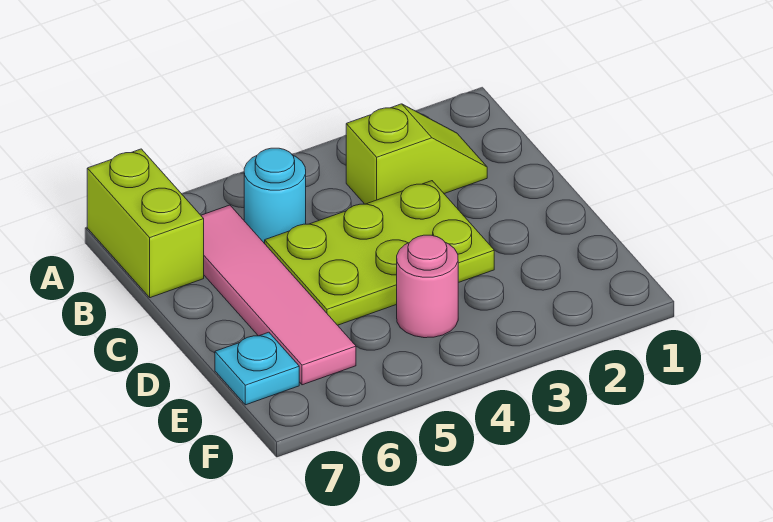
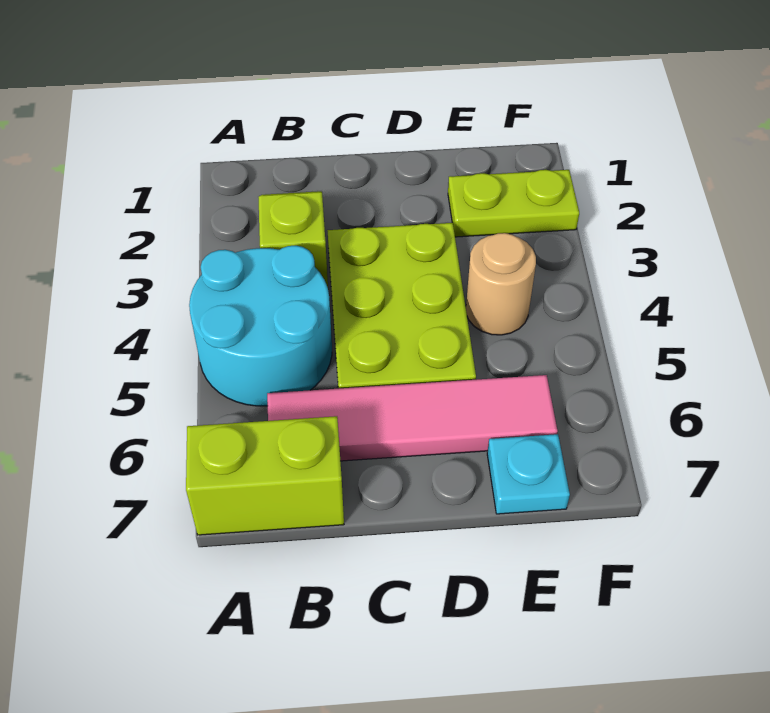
cyan round brick B5 level 1 -> cyan round brick A4:B5 level 1
none -> lime plate E2:F2 level 1
pink round brick E4 level 1 -> tan round brick E4 level 1

